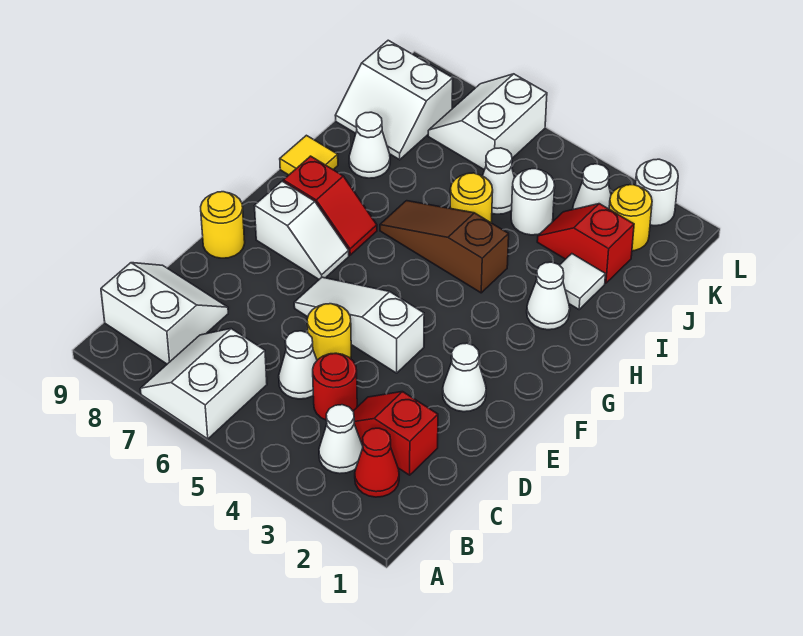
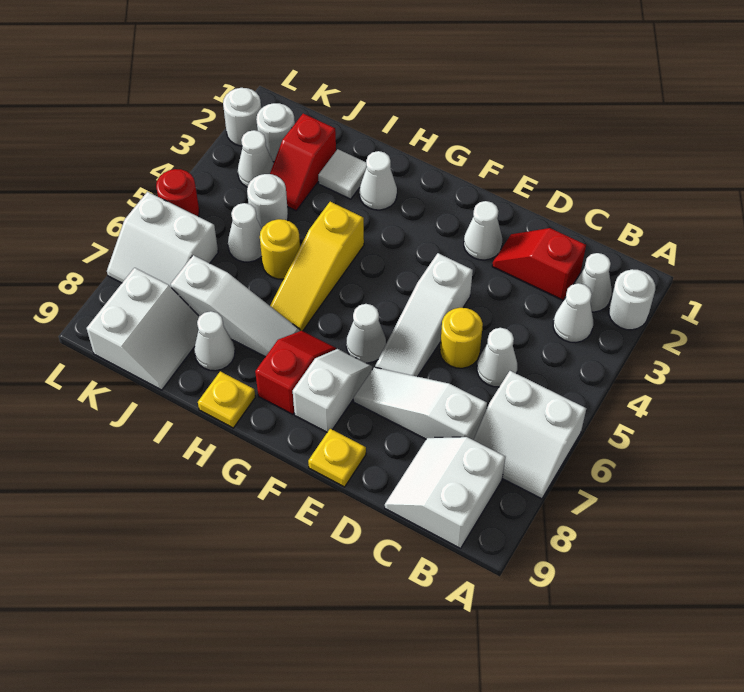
none -> white round brick A2 level 1
red cone B2 level 1 -> white cone B2 level 1
red slope C2:C3 level 1 top 2 -> red slope C2:D2 level 1 top C
red round brick C4 level 1 -> red round brick L5 level 1
none -> white slope C7:E7 level 1 top C
yellow round brick E9 level 1 -> yellow plate E9 level 1
none -> white cone F6 level 1
brown slope H4:H6 level 1 top 4 -> yellow slope H4:H6 level 1 top 4
none -> white slope H7:J7 level 1 top J
yellow tile H9 level 1 -> yellow plate H9 level 1
yellow round brick K2 level 1 -> white round brick K2 level 1

